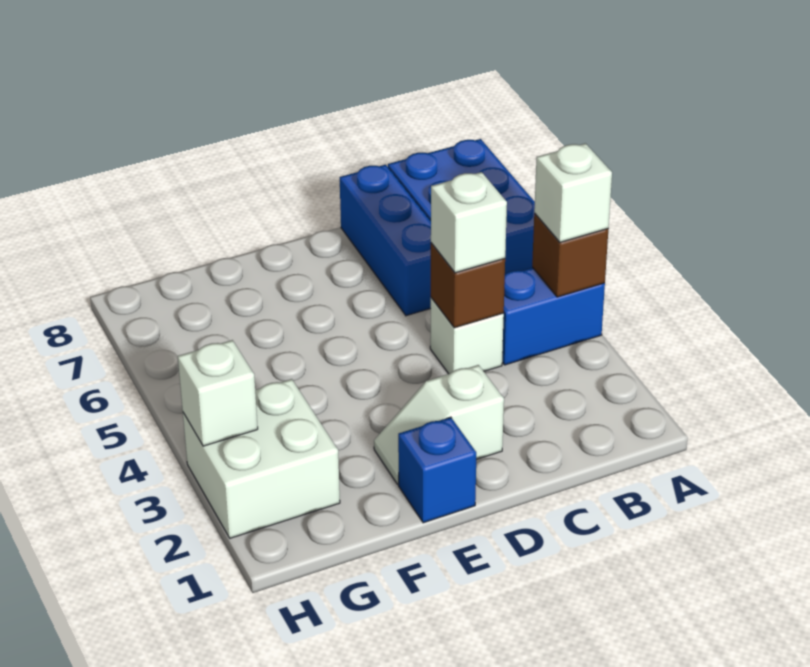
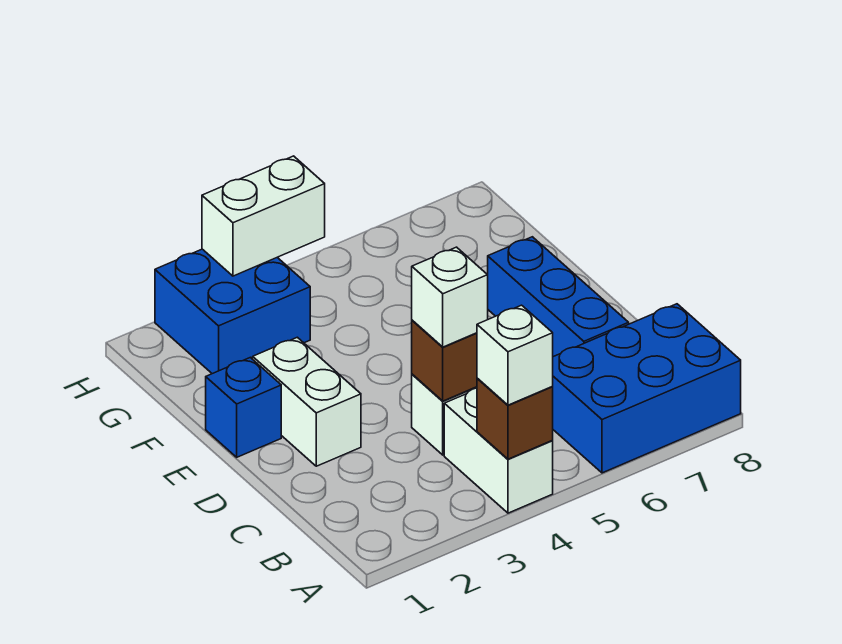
blue brick A4:B4 level 1 -> white brick A4:B4 level 1
blue brick C6:C8 level 1 -> blue brick C7:E7 level 1
white slope D2:E2 level 1 top D -> white brick D2:E2 level 1
white brick G2:H3 level 1 -> blue brick G2:H3 level 1
white brick H3 level 2 -> white brick H3:H4 level 2

